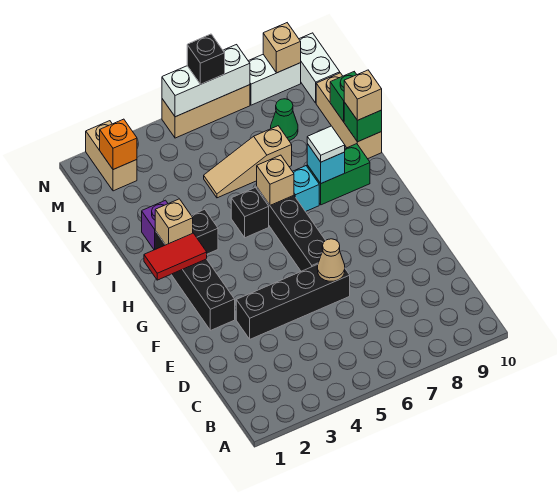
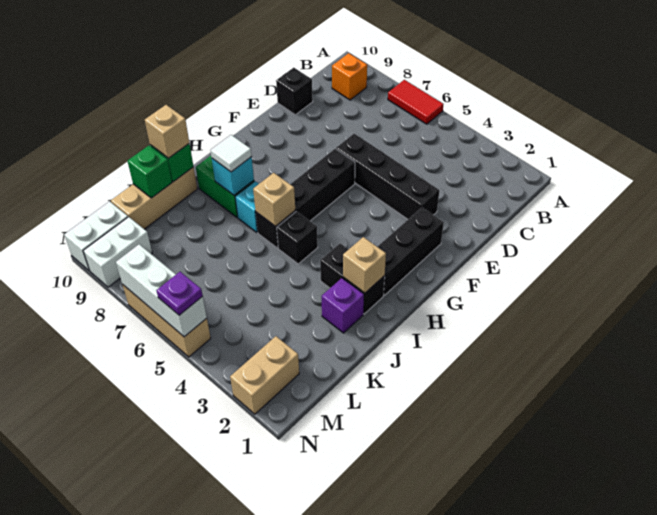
tan cone E6 level 2 -> none
red tile H1:H2 level 2 -> red tile A6:A7 level 1
tan slope K5:K7 level 1 top 7 -> none
green cone L8 level 1 -> none
orange brick M2 level 2 -> orange brick B9 level 1
none -> purple plate N5 level 3
black brick N6 level 3 -> black brick D10 level 1
white brick N8:N9 level 1 -> white brick M9:N9 level 1
tan brick N9 level 2 -> none

